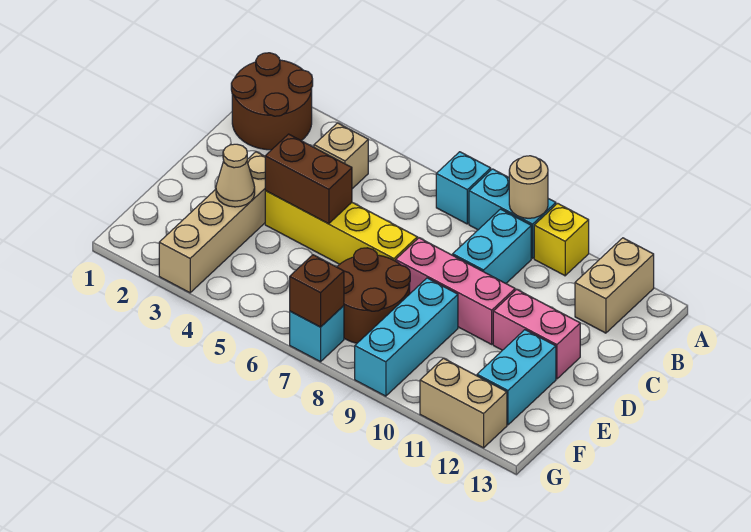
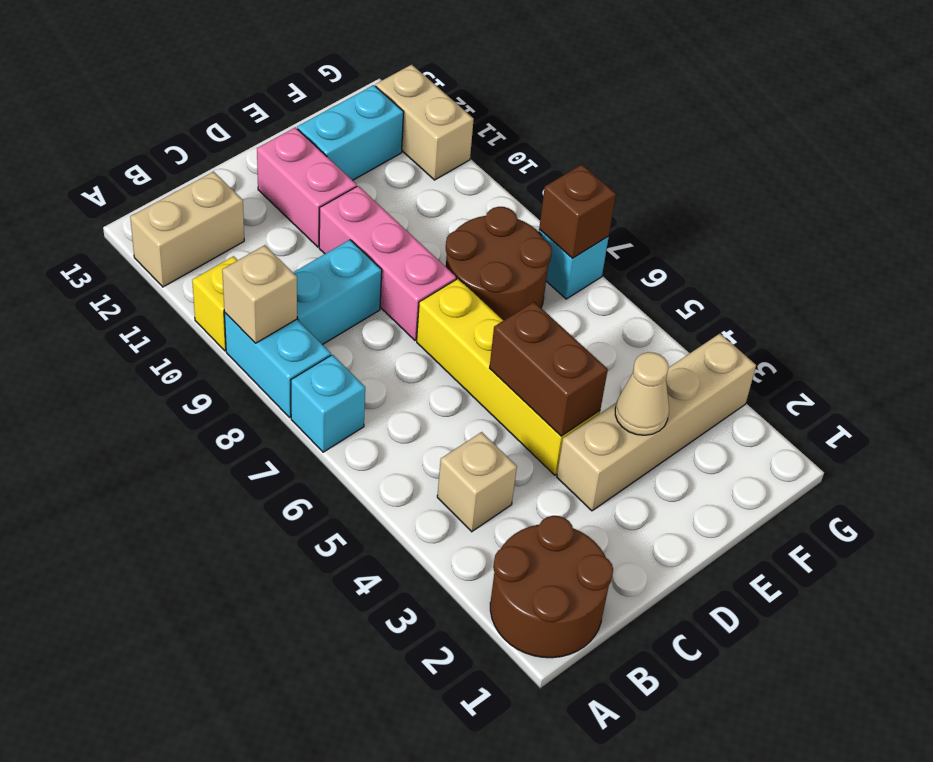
tan round brick A9 level 2 -> tan brick A9 level 2
cyan brick E9:G9 level 1 -> none

